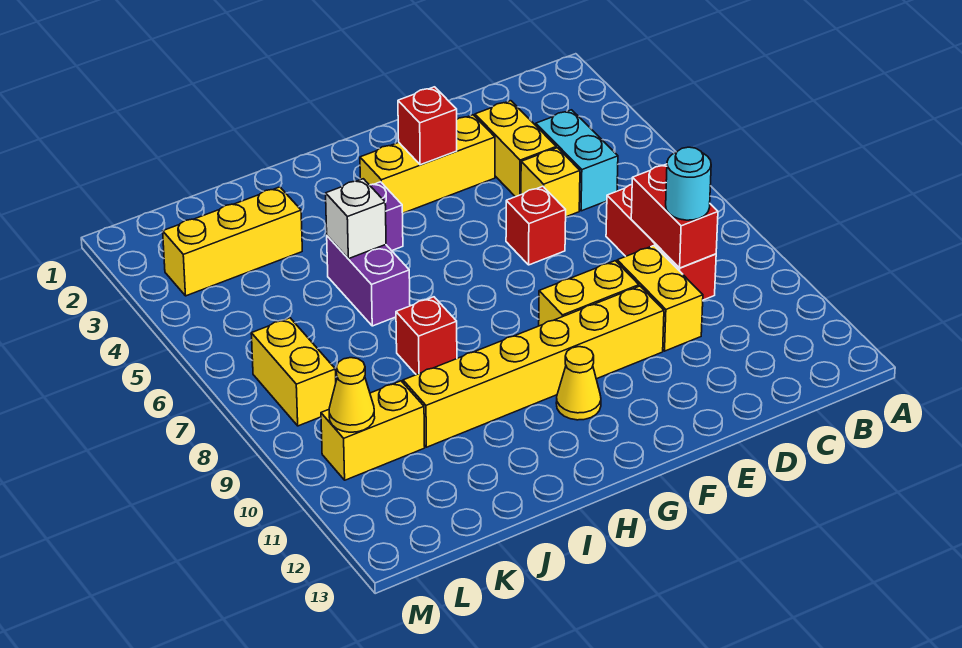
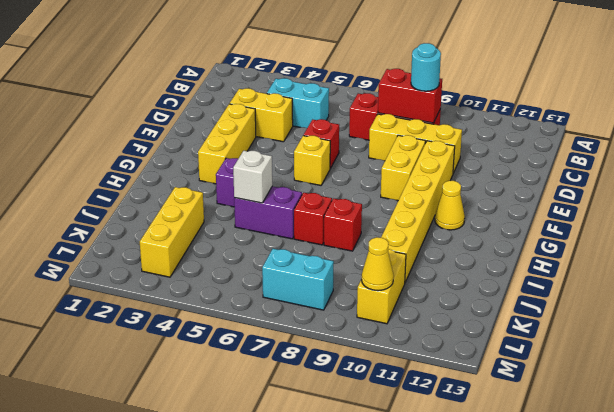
yellow brick D5 level 1 -> yellow brick F6 level 1
yellow brick D9:D10 level 1 -> yellow brick D8:D10 level 1
red brick F3 level 2 -> red brick I7 level 1
yellow brick L7:L8 level 1 -> cyan brick L7:L8 level 1

